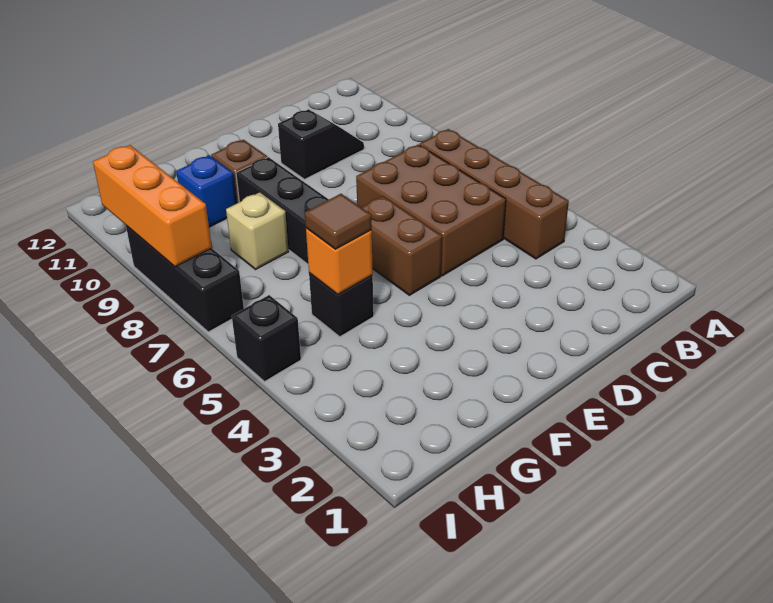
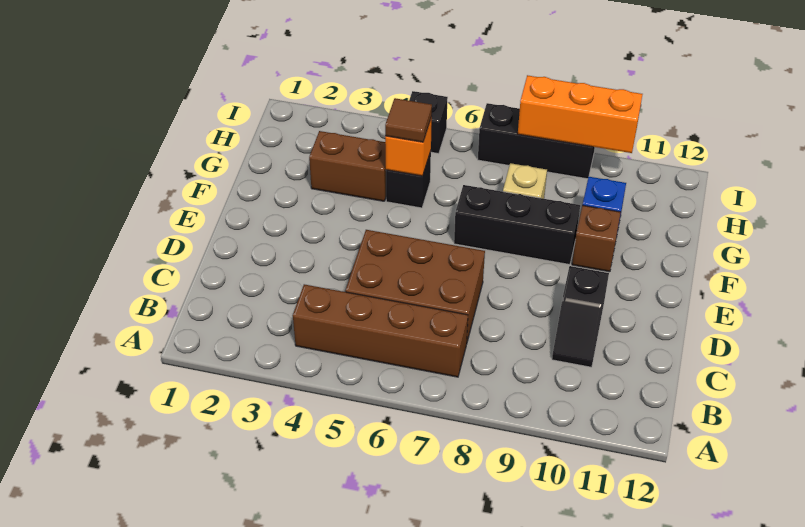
brown brick E5:E6 level 1 -> brown brick G3:G4 level 1

